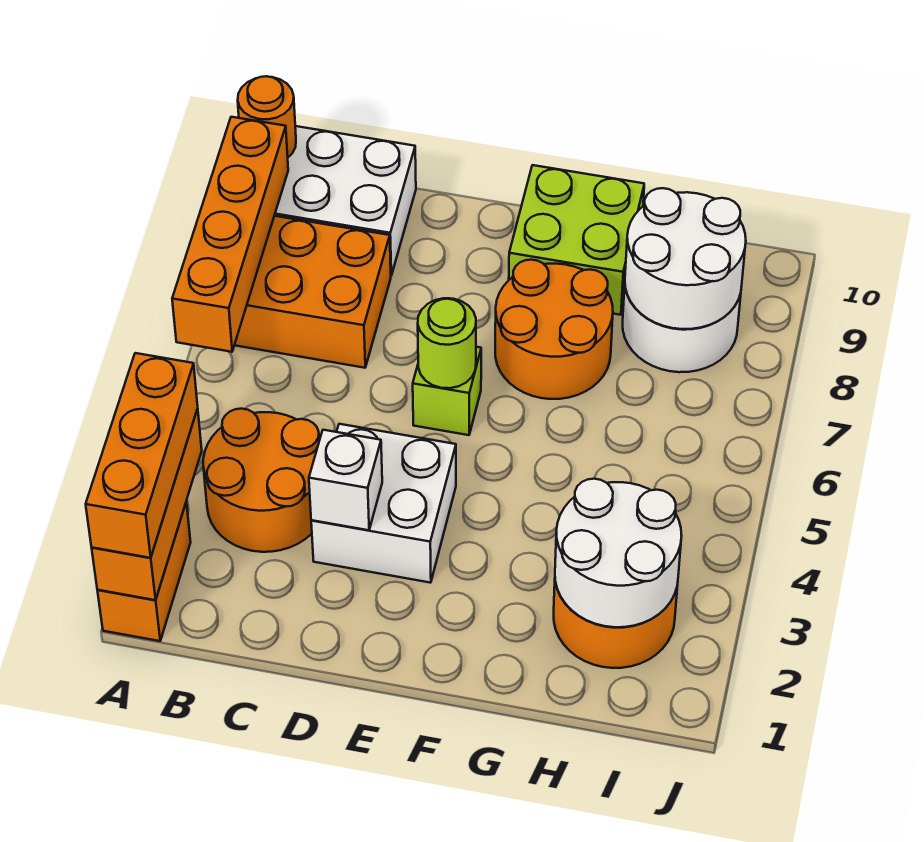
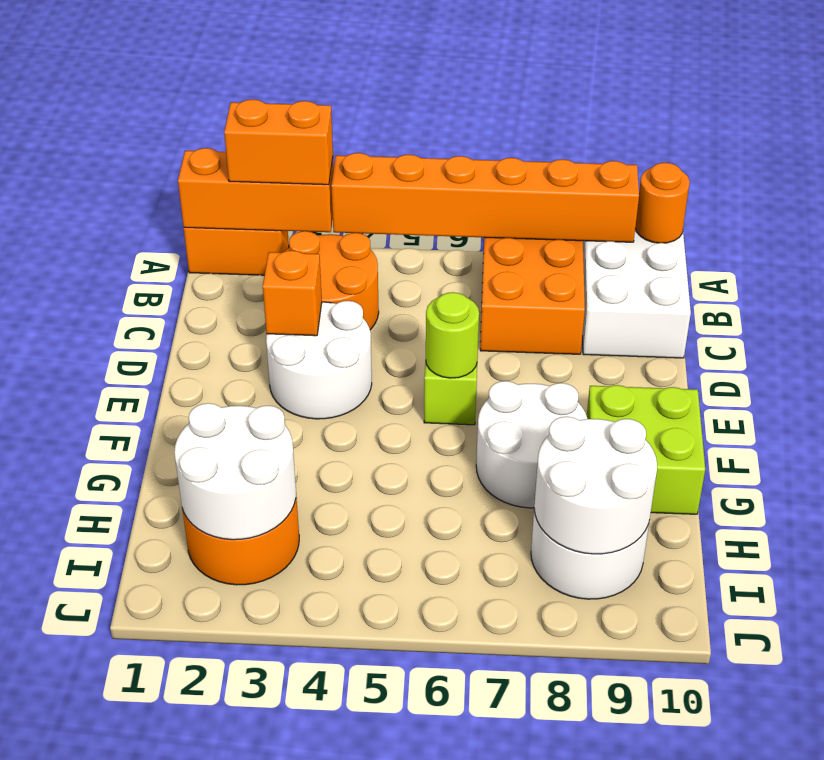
orange brick A1:A3 level 3 -> orange brick A2:A3 level 3
orange brick A6:A9 level 2 -> orange brick A4:A9 level 2
white brick D3:E4 level 1 -> white round brick D3:E4 level 1
white brick D3 level 2 -> orange brick D3 level 2
orange round brick F7:G8 level 1 -> white round brick F7:G8 level 1

